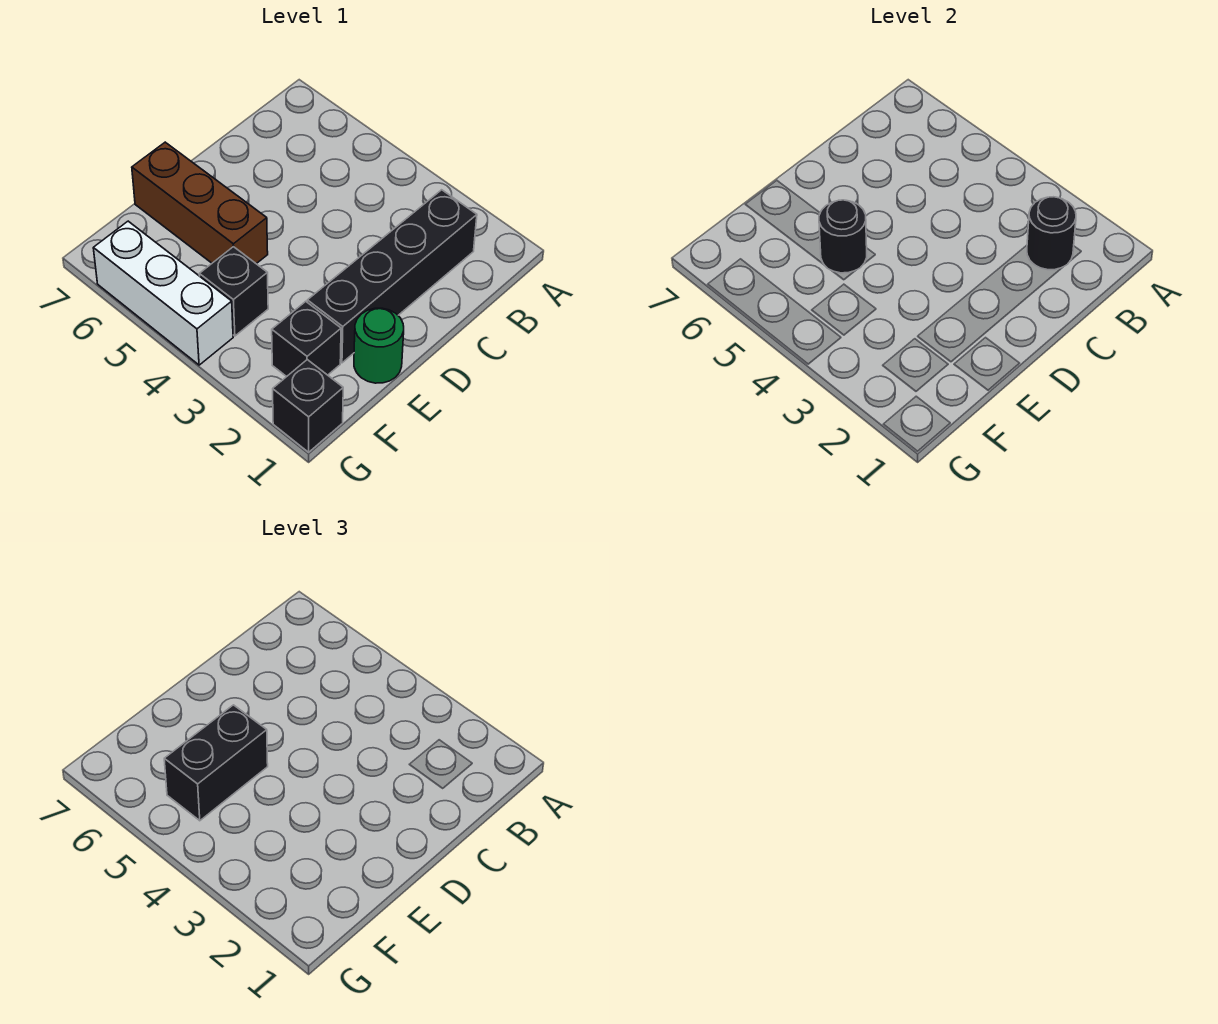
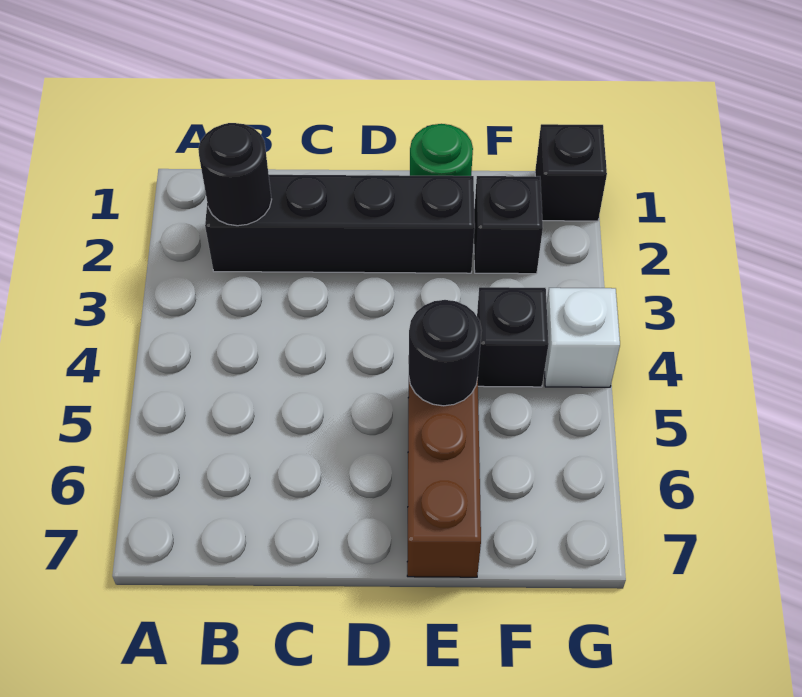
black brick E5:F5 level 3 -> none
white brick G4:G6 level 1 -> white brick G4 level 1

